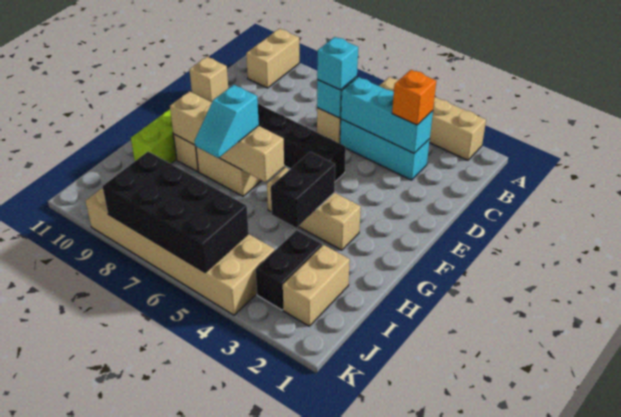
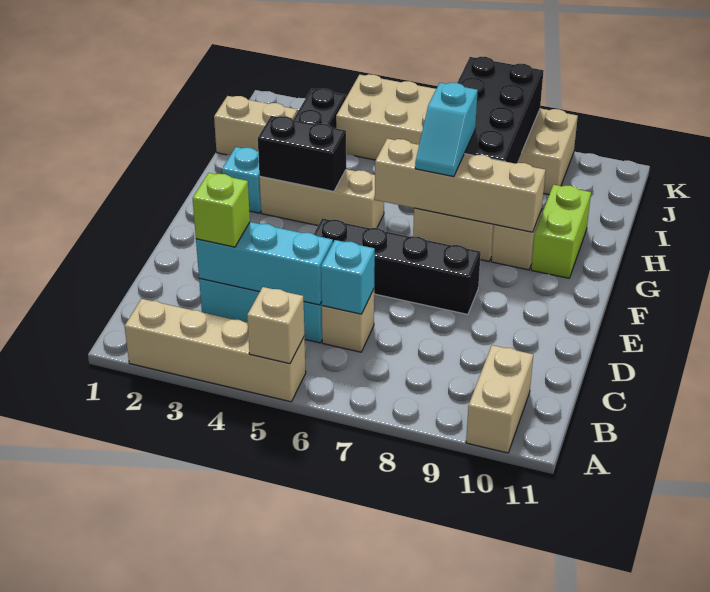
orange brick C3 level 3 -> lime brick C3 level 3
cyan brick C6 level 3 -> cyan brick G2 level 1
tan brick D11 level 1 -> tan brick A5 level 2
black brick G4:H4 level 2 -> black brick G3:G4 level 2
cyan slope G7:H7 level 3 top G -> cyan slope G7:H7 level 3 top H
tan brick I2:J2 level 1 -> tan brick I1:I2 level 1
black brick J5:K8 level 2 -> black brick H7:K8 level 2

